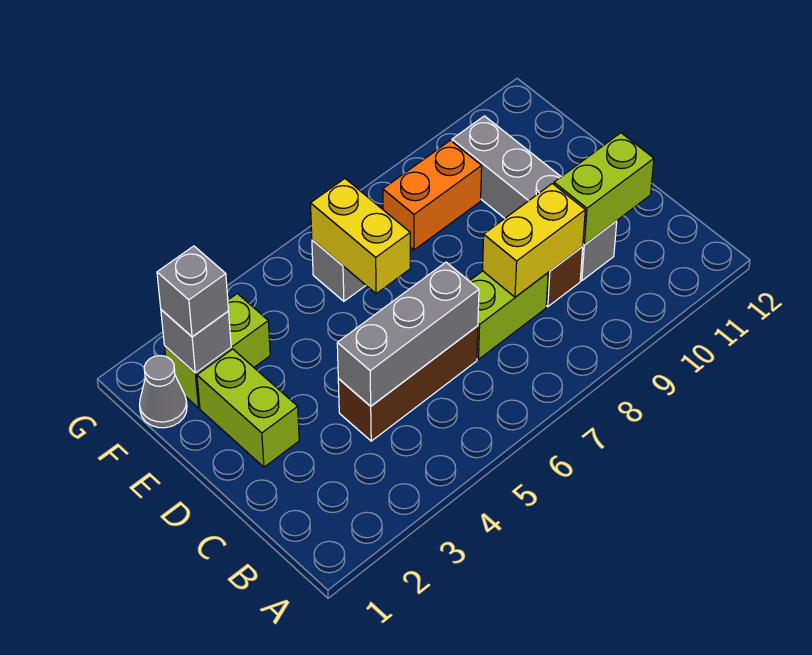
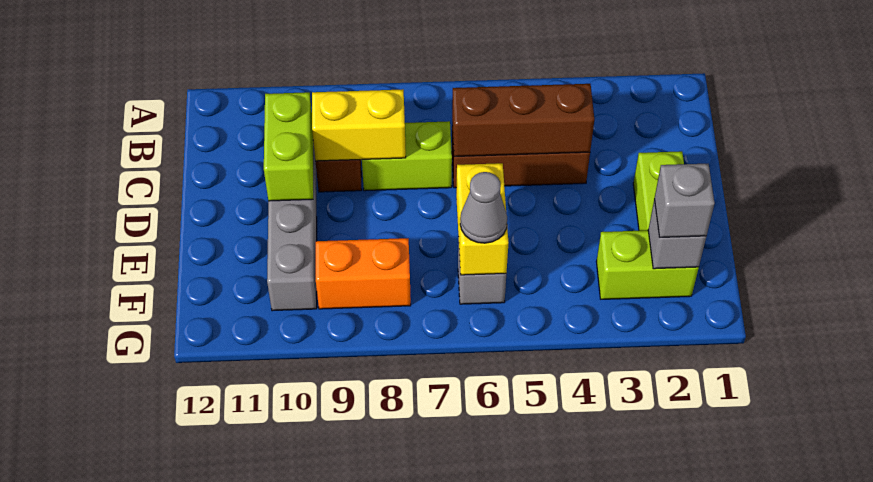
grey brick C4:C6 level 2 -> brown brick C4:C6 level 2
lime brick C10:C11 level 2 -> lime brick C10:D10 level 2
grey cone F1 level 1 -> grey cone F6 level 3

